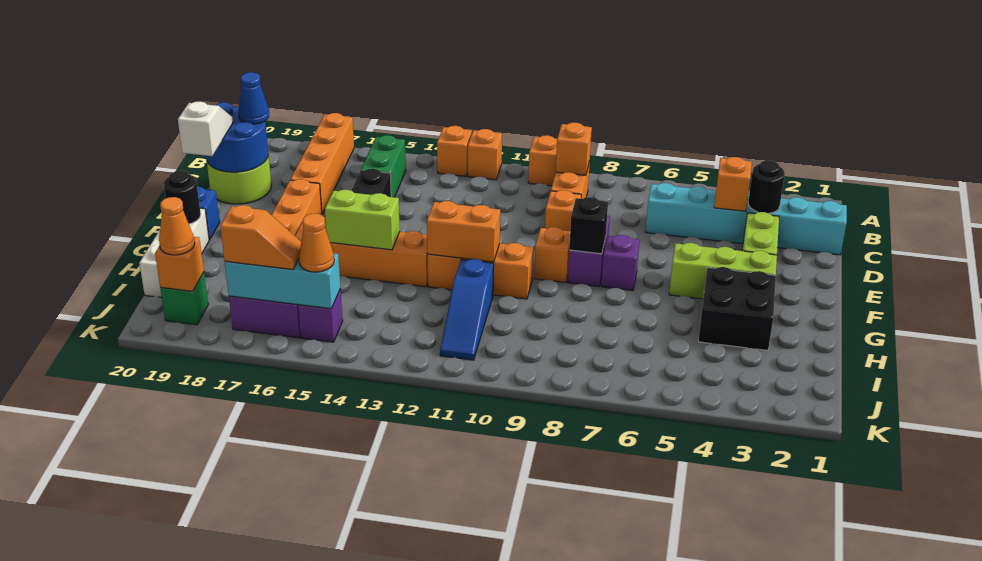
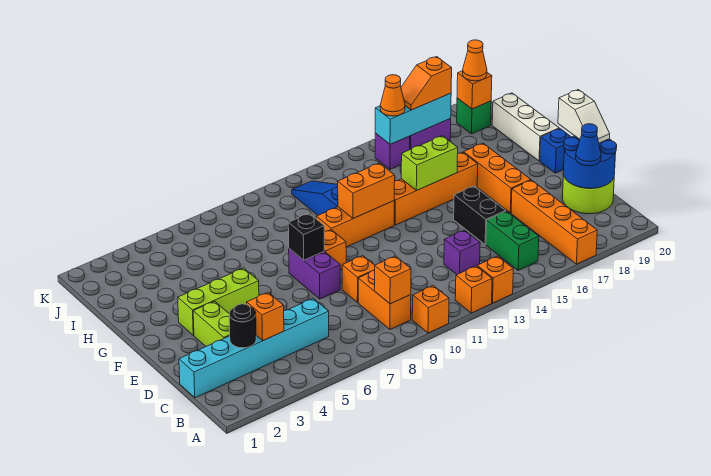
purple brick F7 level 1 -> purple brick C13 level 1
black brick G3:H4 level 1 -> none
black round brick G20 level 2 -> none

